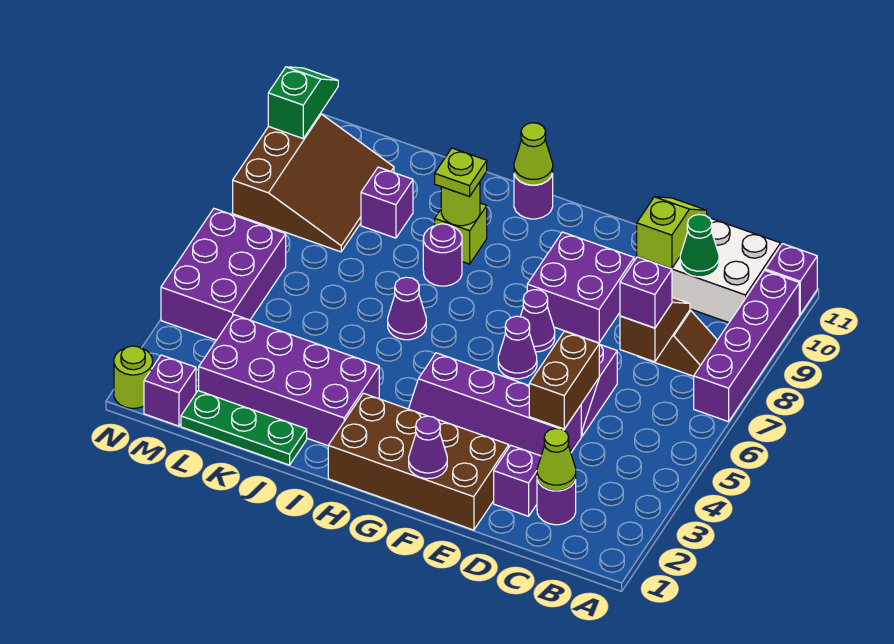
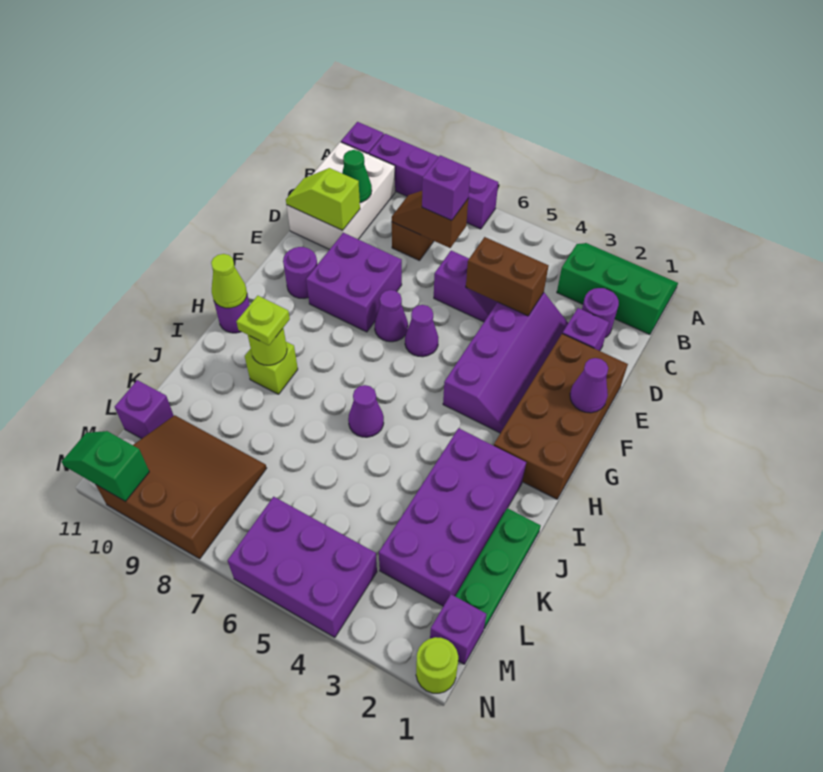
none -> green slope A1:B3 level 1 top B
lime cone C2 level 2 -> none
purple round brick I8 level 1 -> purple round brick F10 level 1
purple brick K9 level 1 -> purple brick L11 level 1

